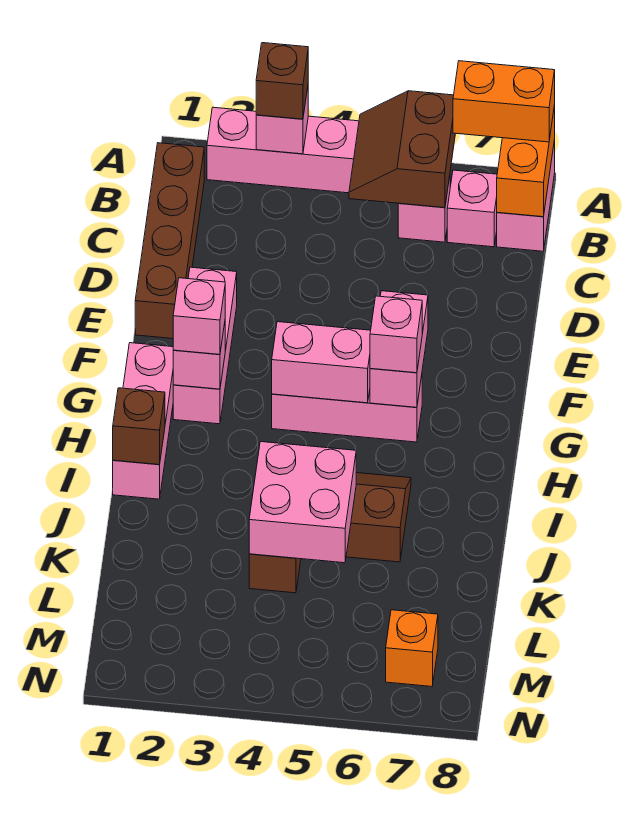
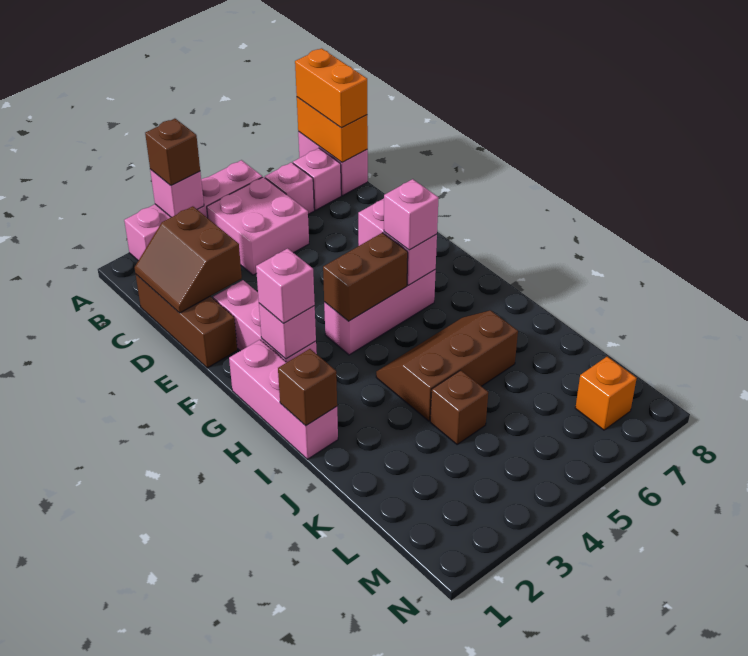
brown slope A5:B6 level 2 top 6 -> brown slope C1:D2 level 2 top 2
orange brick A7:A8 level 3 -> orange brick A8:B8 level 3
brown brick B1:E1 level 1 -> brown brick C1:E1 level 1
pink brick G4:G5 level 2 -> brown brick G4:G5 level 2
pink brick J4:K5 level 2 -> pink brick B4:C5 level 1

